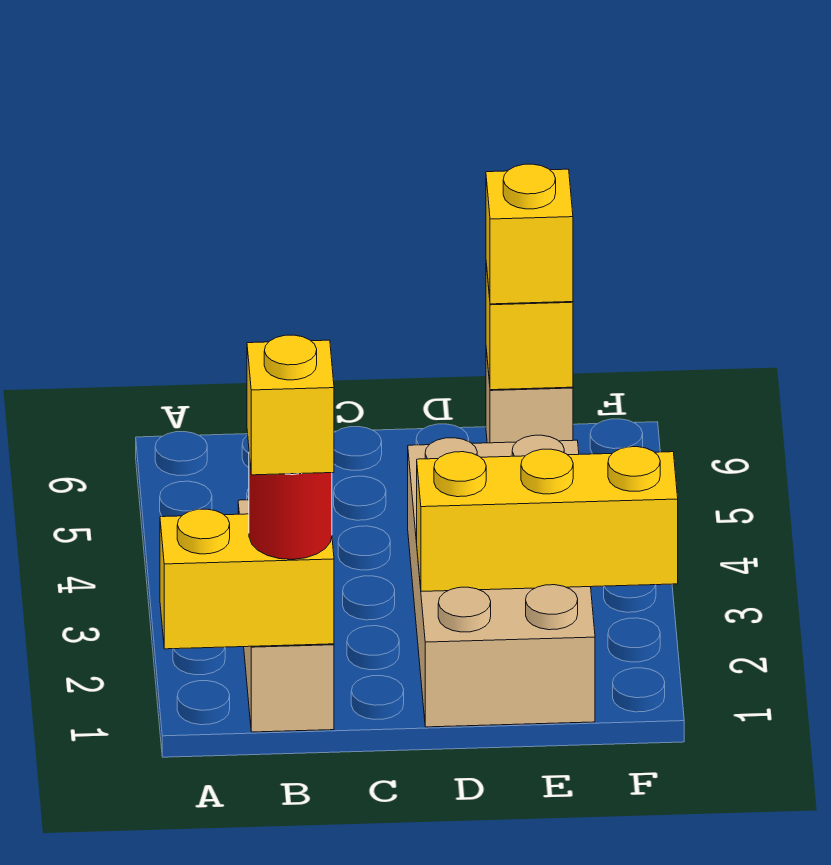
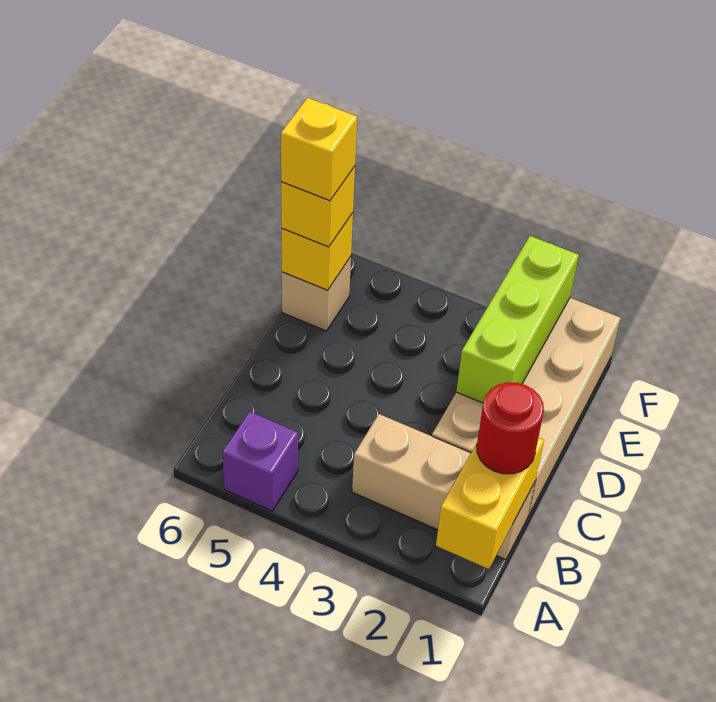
none -> purple brick A5 level 1
yellow brick B1 level 4 -> yellow brick E6 level 4
tan brick D1:E4 level 1 -> tan brick C1:F2 level 1
yellow brick D2:F2 level 2 -> lime brick D2:F2 level 2

